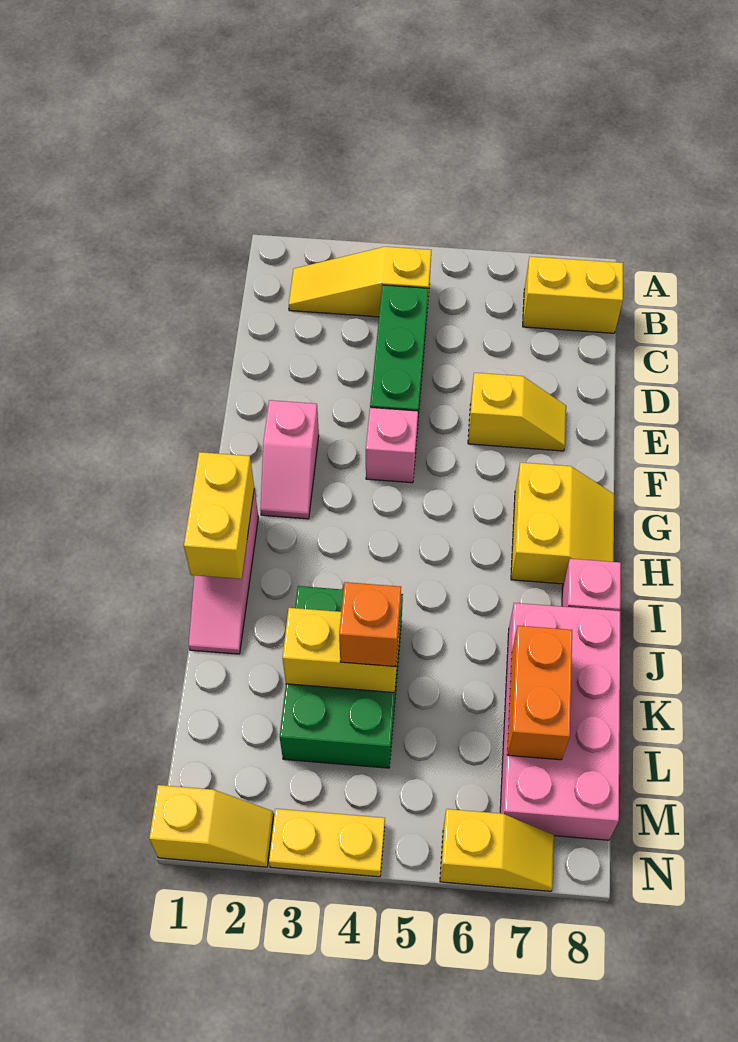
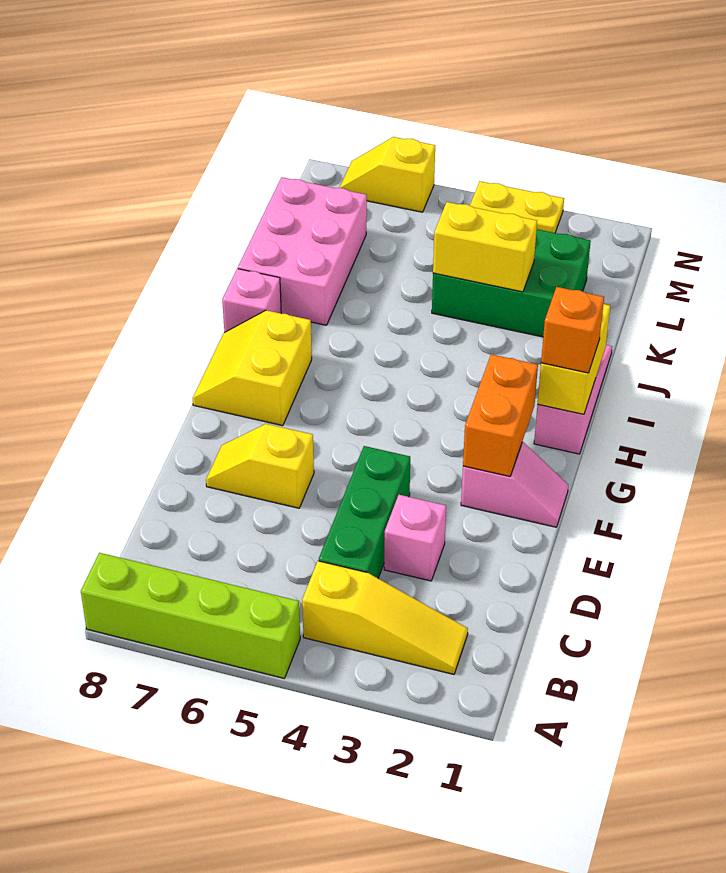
none -> lime brick A5:A8 level 1
yellow brick B7:B8 level 1 -> none
pink slope F2:G2 level 1 top F -> pink slope F1:F2 level 1 top 2
pink brick F4 level 1 -> pink brick D3 level 1
green brick J3:L4 level 1 -> green brick K2:L4 level 1
pink brick J7:M8 level 1 -> pink brick J7:L8 level 1
orange brick K4 level 3 -> orange brick H1 level 3
orange brick K7:L7 level 2 -> orange brick F2:G2 level 2
yellow slope N1:N2 level 1 top 1 -> none

